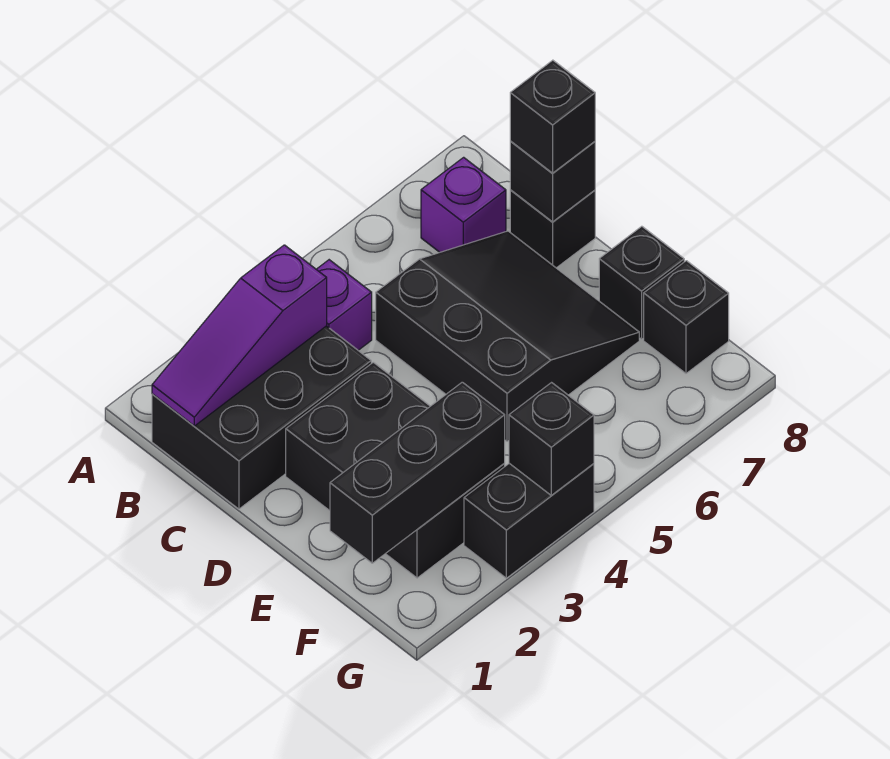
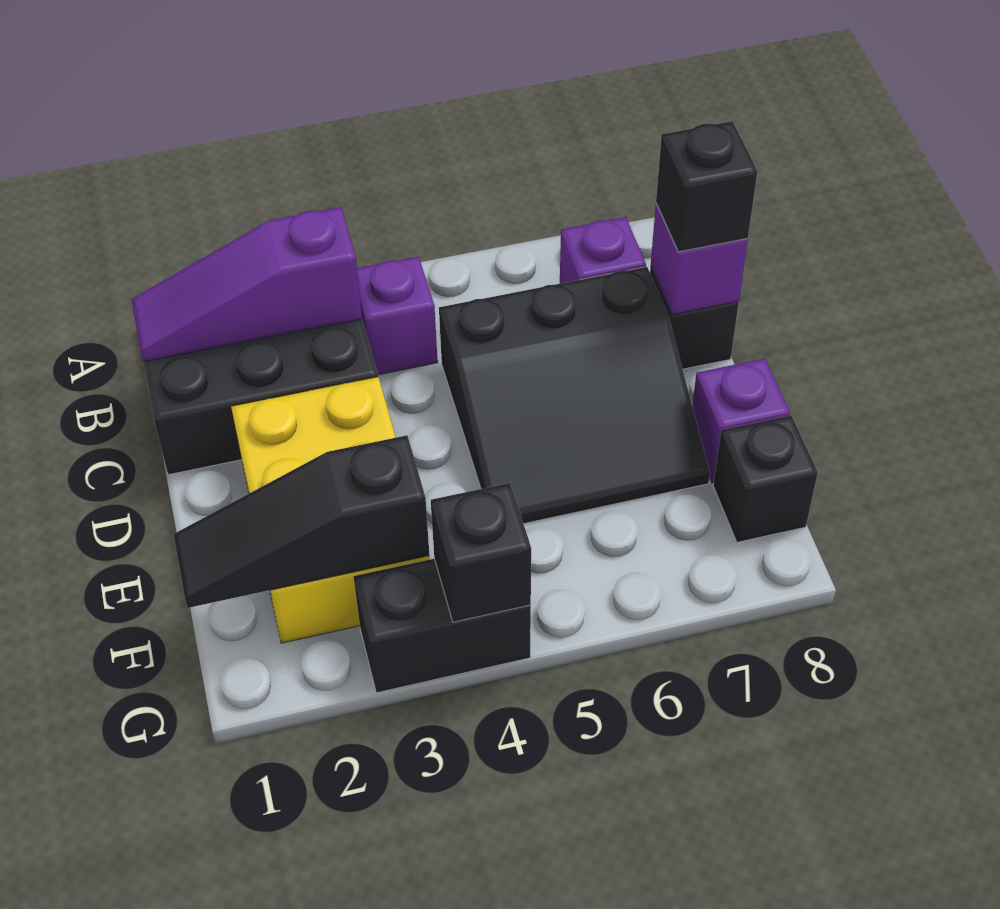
black slope C5:E7 level 1 top 5 -> black slope C5:E7 level 1 top C
black brick C8 level 2 -> purple brick C8 level 2
black brick D2:F3 level 1 -> yellow brick D2:F3 level 1
black brick E8 level 1 -> purple brick E8 level 1
black brick F1:F3 level 2 -> black slope F1:F3 level 2 top 3

